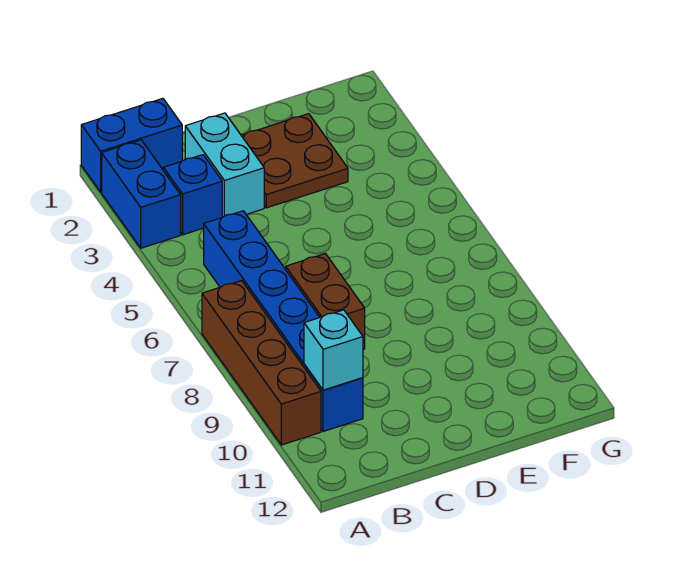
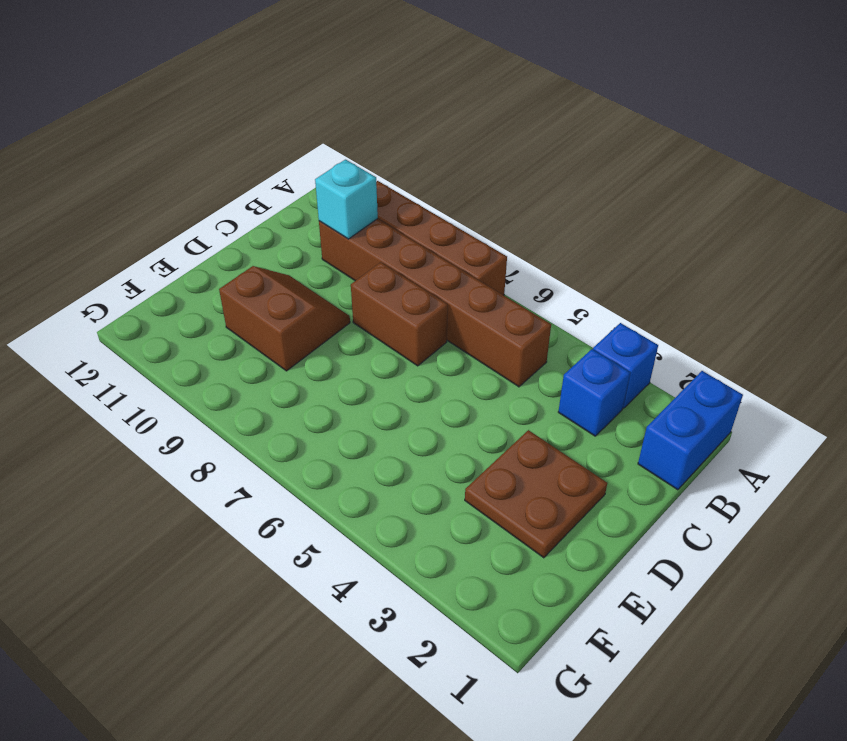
blue brick A2:A3 level 1 -> blue brick A3 level 1
blue brick B5:B10 level 1 -> brown brick B5:B10 level 1
cyan brick C2:C3 level 1 -> none
none -> brown slope D9:E10 level 1 top E

